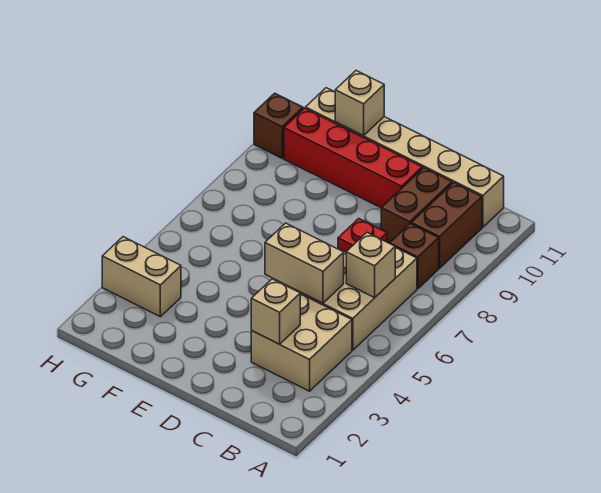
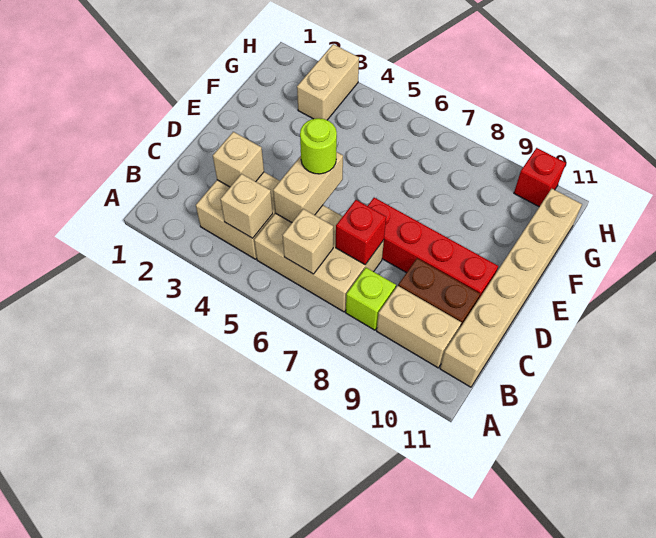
brown brick B8 level 1 -> lime brick B8 level 1
brown brick B9:B10 level 1 -> tan brick B9:B10 level 1
red plate C7 level 2 -> red brick C7 level 2
none -> lime round brick D5 level 3
red brick D10:G10 level 1 -> red brick D7:D10 level 1
tan brick F11 level 2 -> tan brick B4 level 2
brown brick H10 level 1 -> red brick H10 level 1

